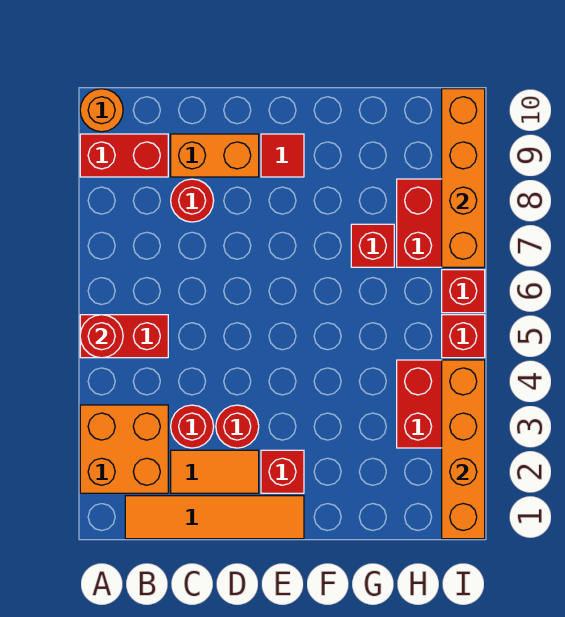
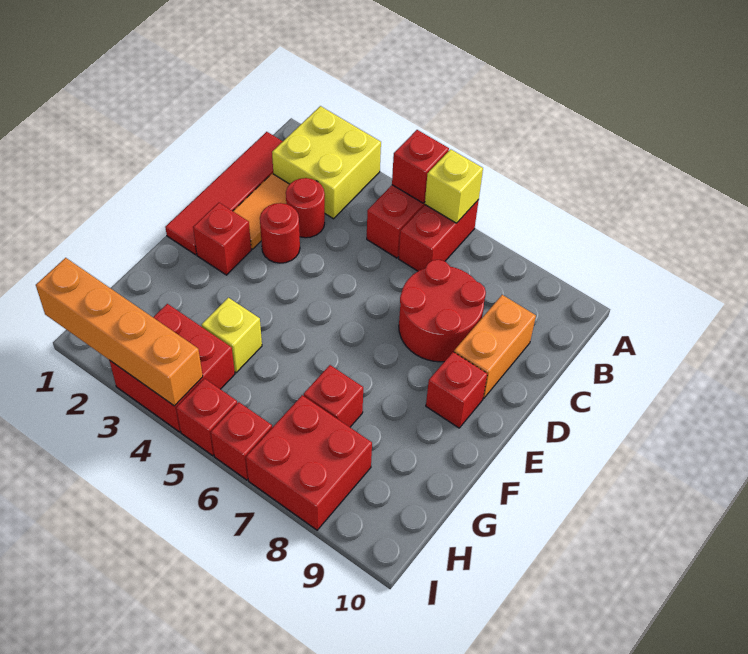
orange brick A2:B3 level 1 -> yellow brick A2:B3 level 1
red round brick A5 level 2 -> red brick A5 level 2
none -> yellow brick A6 level 2
red brick A9:B9 level 1 -> red brick A6:B6 level 1
orange round brick A10 level 1 -> none
orange tile B1:E1 level 1 -> red tile B1:E1 level 1
red round brick C8 level 1 -> red round brick C7:D8 level 1
red tile E9 level 1 -> red brick E9 level 1
none -> yellow brick G4 level 1
orange brick I7:I10 level 2 -> none

